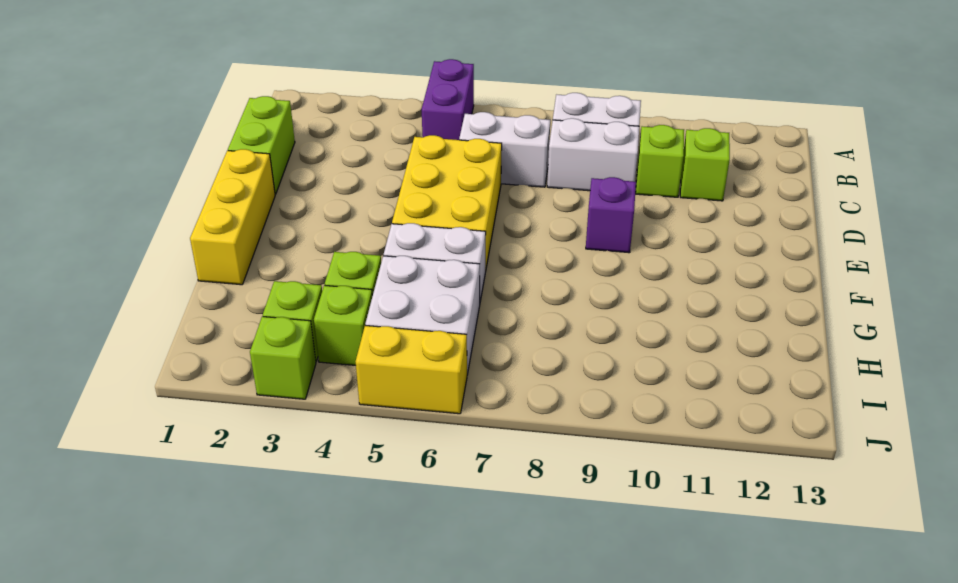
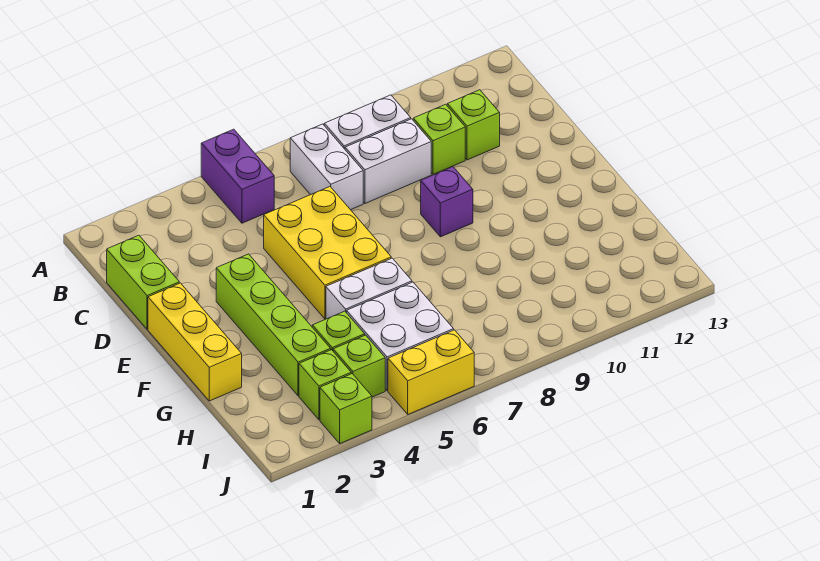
white brick C6:C7 level 1 -> white brick B7:C7 level 1
none -> lime brick E3:H3 level 1

